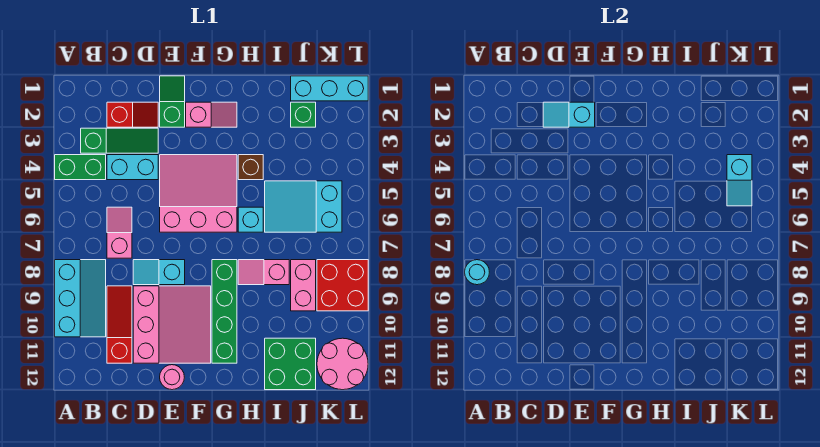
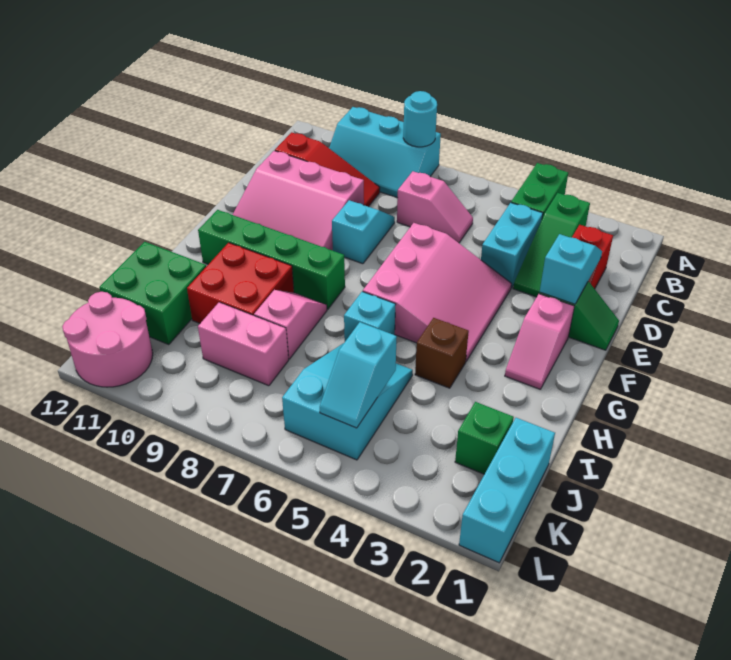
pink round brick E12 level 1 -> none
cyan slope K4:K5 level 2 top 4 -> cyan slope J5:K5 level 2 top J
red brick K8:L9 level 1 -> red brick H9:I10 level 1

